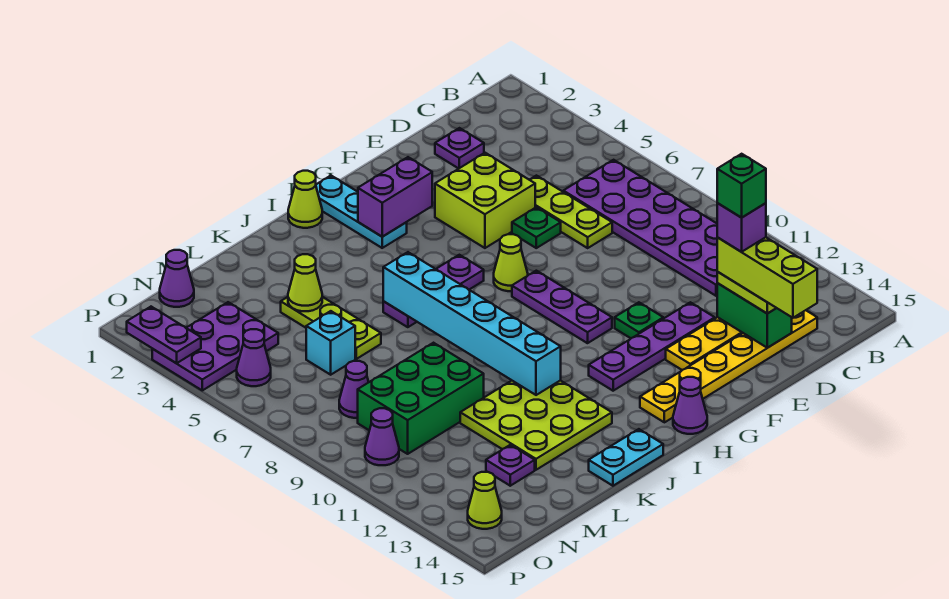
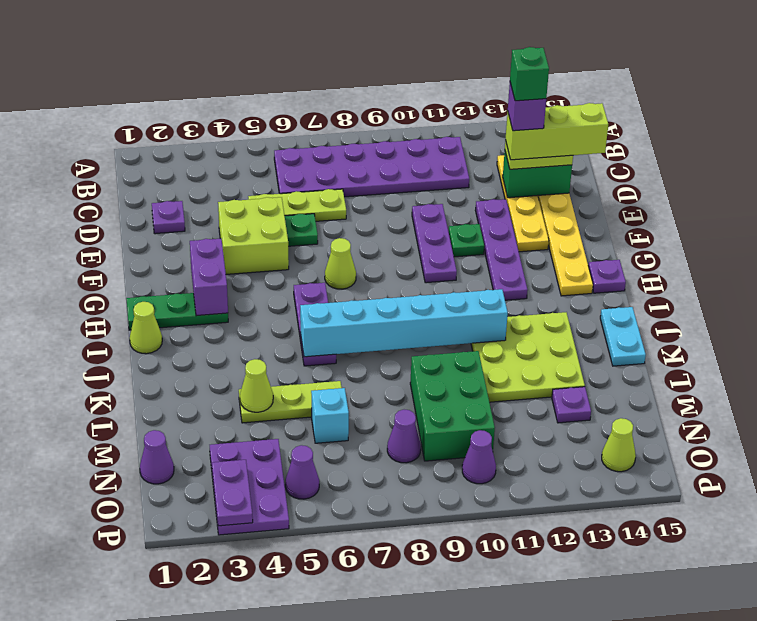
purple plate G8:G10 level 1 -> purple plate E10:G10 level 1
cyan plate H1:H3 level 1 -> green plate H1:H3 level 1
purple cone H15 level 1 -> purple plate H15 level 1
purple plate P2:P3 level 2 -> purple plate O3:P3 level 2

